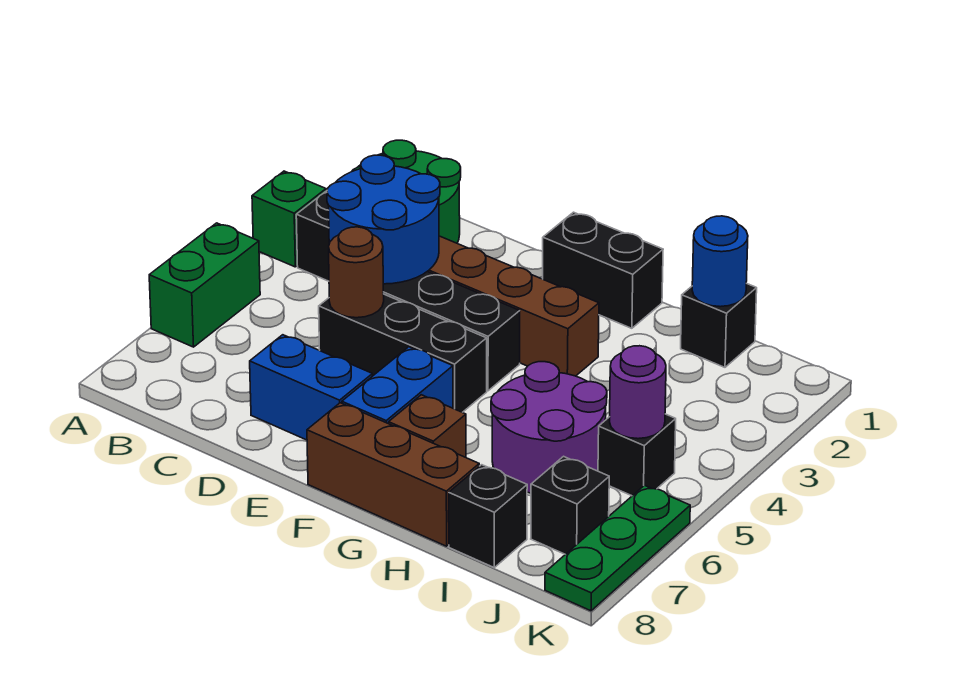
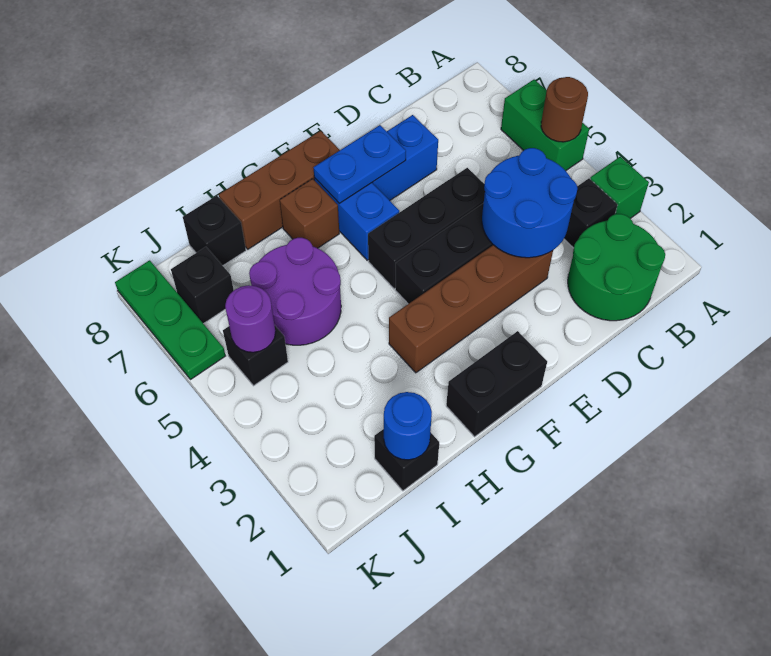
brown round brick D5 level 2 -> brown round brick A5 level 2
none -> blue plate E7:F7 level 2

